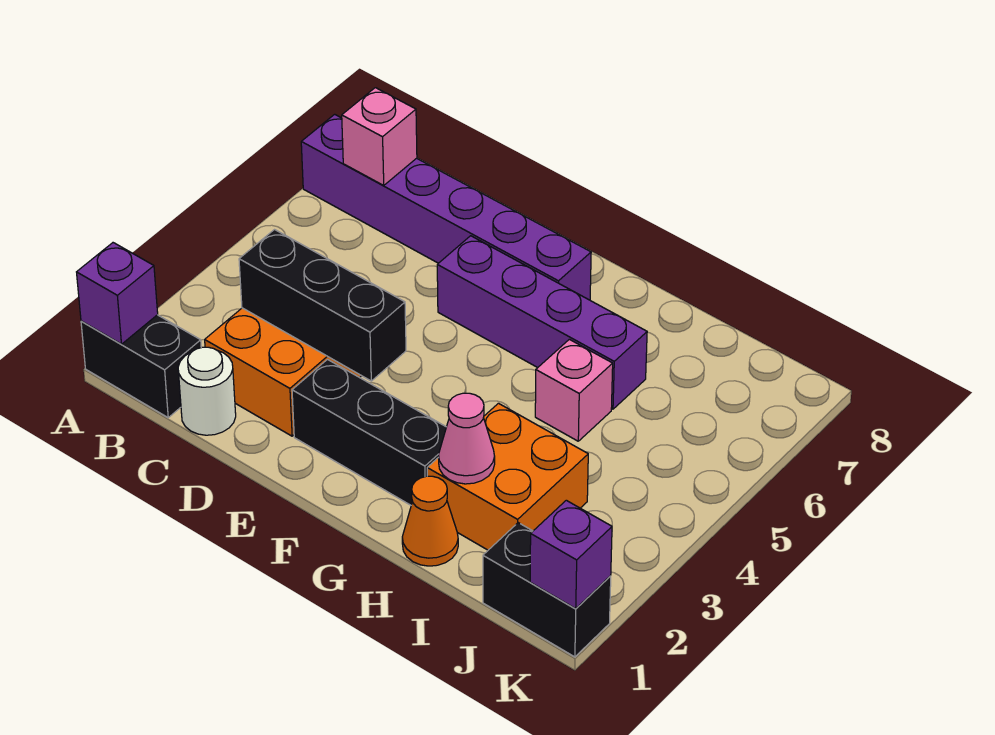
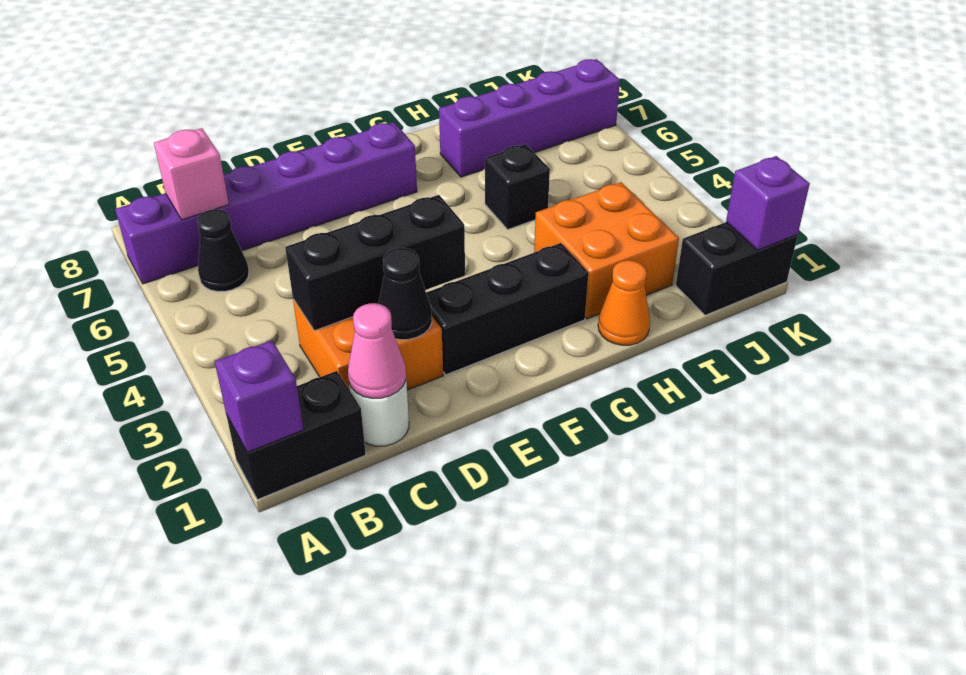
none -> black cone B6 level 1
none -> black cone D2 level 2
purple brick E6:H6 level 1 -> purple brick H7:K7 level 1
pink cone H2 level 2 -> pink cone C1 level 2
pink brick H5 level 1 -> black brick H5 level 1

